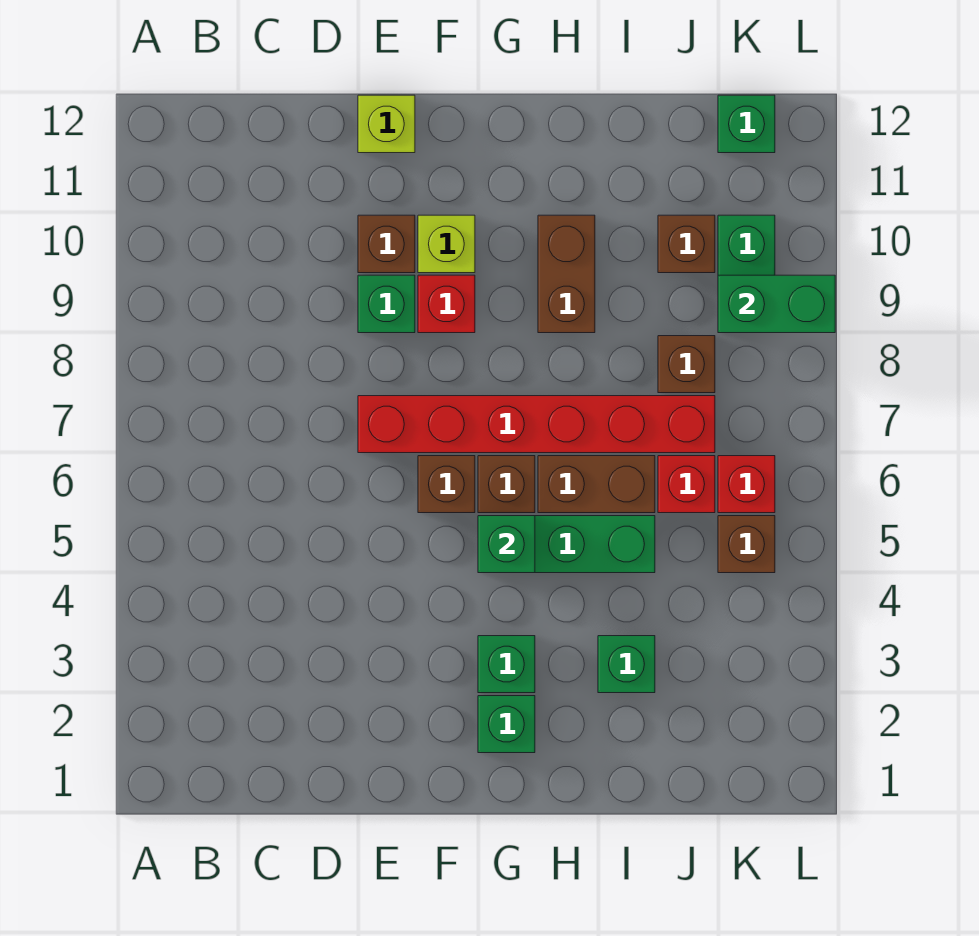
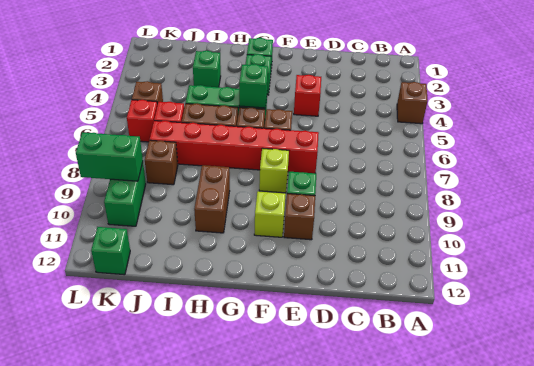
lime brick E12 level 1 -> lime brick F8 level 1
red brick F9 level 1 -> red brick E4 level 1
brown brick J10 level 1 -> brown brick A4 level 1

